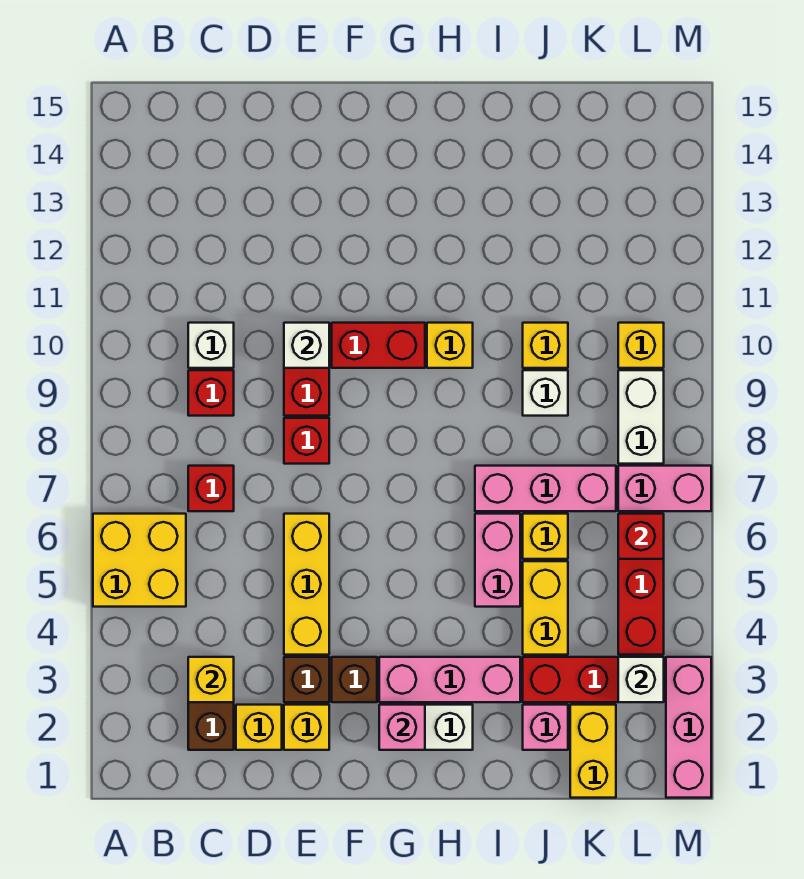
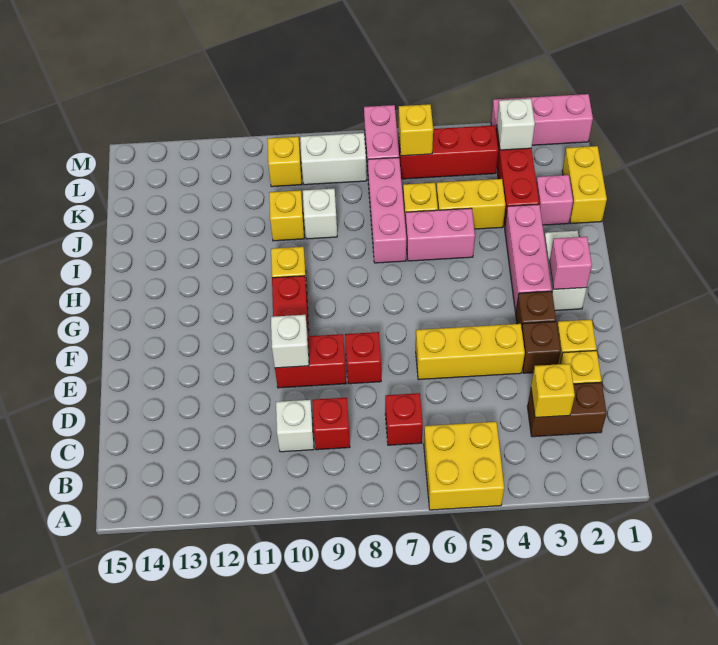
yellow brick K1:K2 level 1 -> yellow brick J1:K1 level 1
red brick L6 level 2 -> yellow brick L6 level 2

